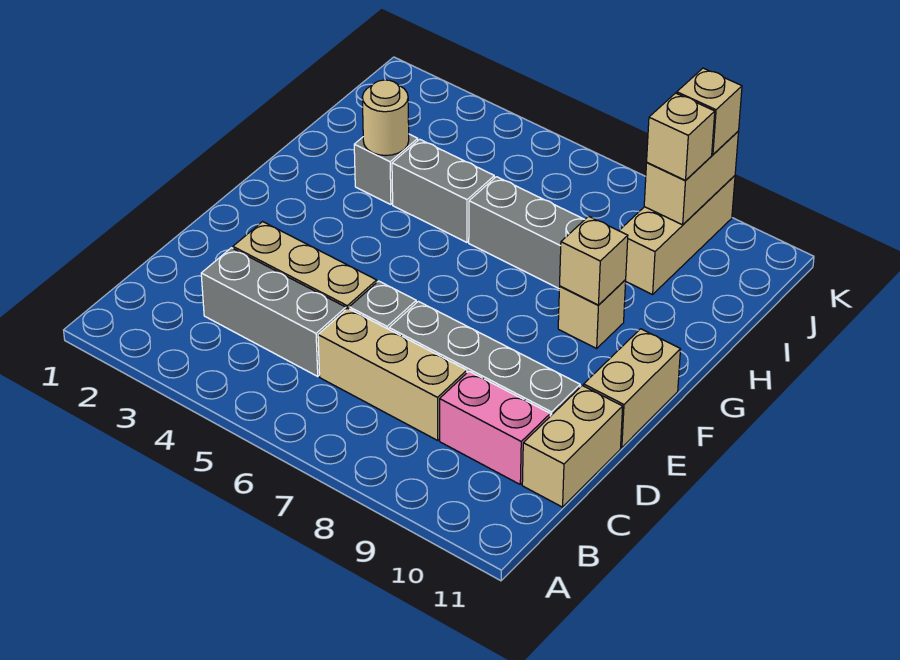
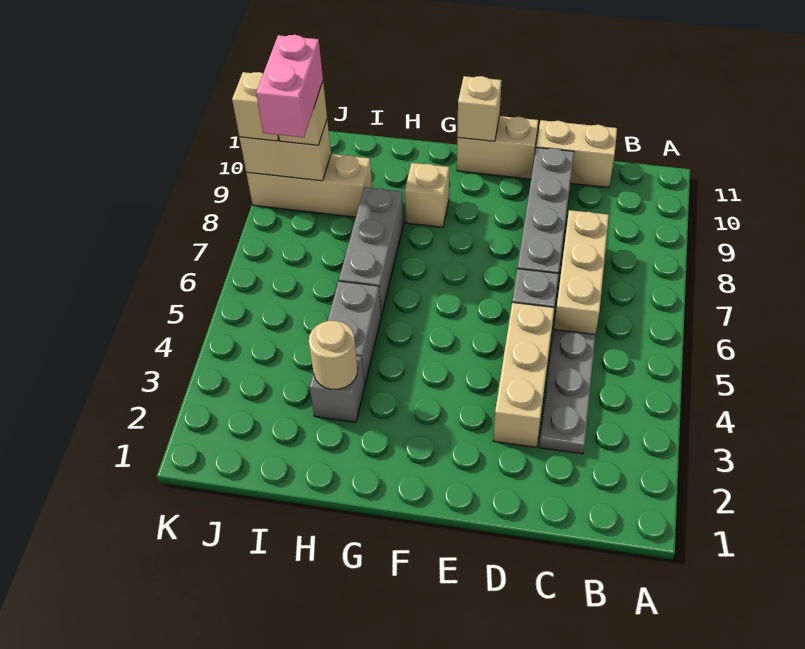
grey brick C3:C5 level 1 -> grey plate C3:C5 level 1
pink brick C9:C10 level 1 -> pink brick J8:J9 level 4
tan brick G9 level 2 -> tan brick F11 level 2

